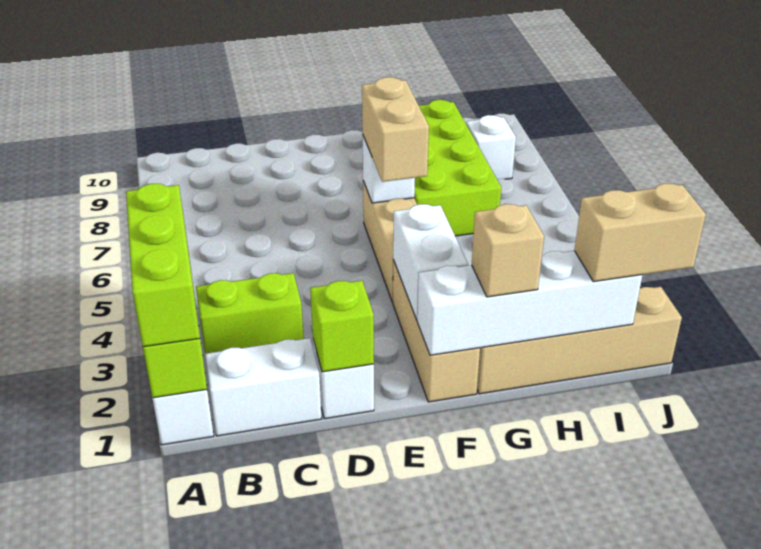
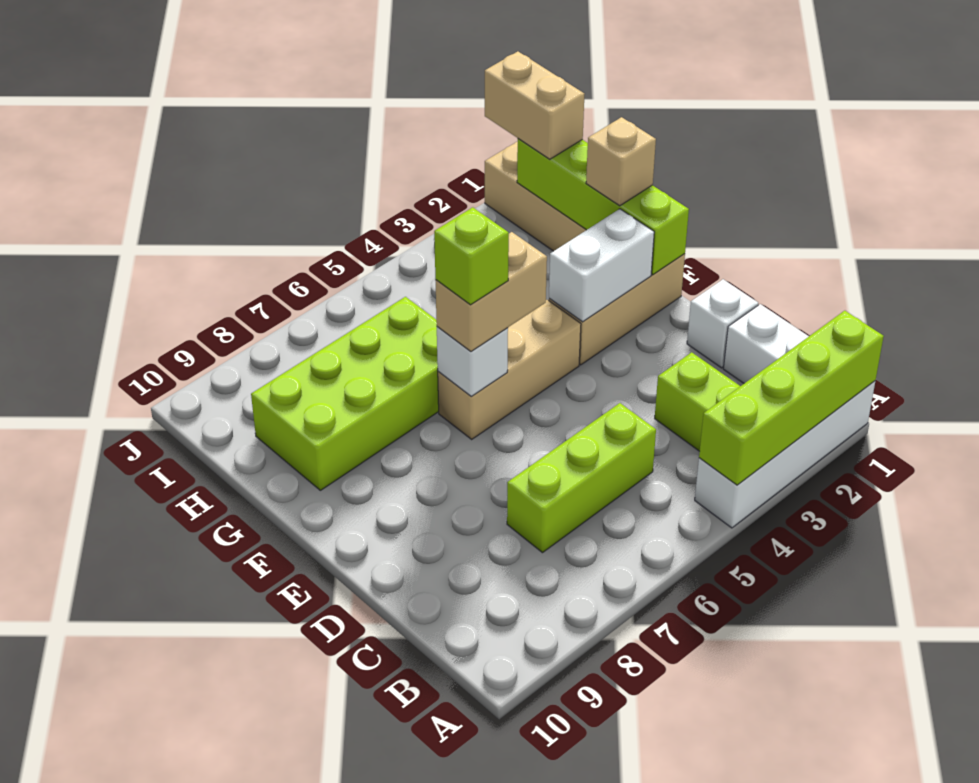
lime brick A1:A3 level 3 -> lime brick C5:C7 level 1
lime brick D1 level 2 -> lime brick F6 level 4
white brick F1:I1 level 2 -> lime brick F1:I1 level 2
white brick I8 level 1 -> none

